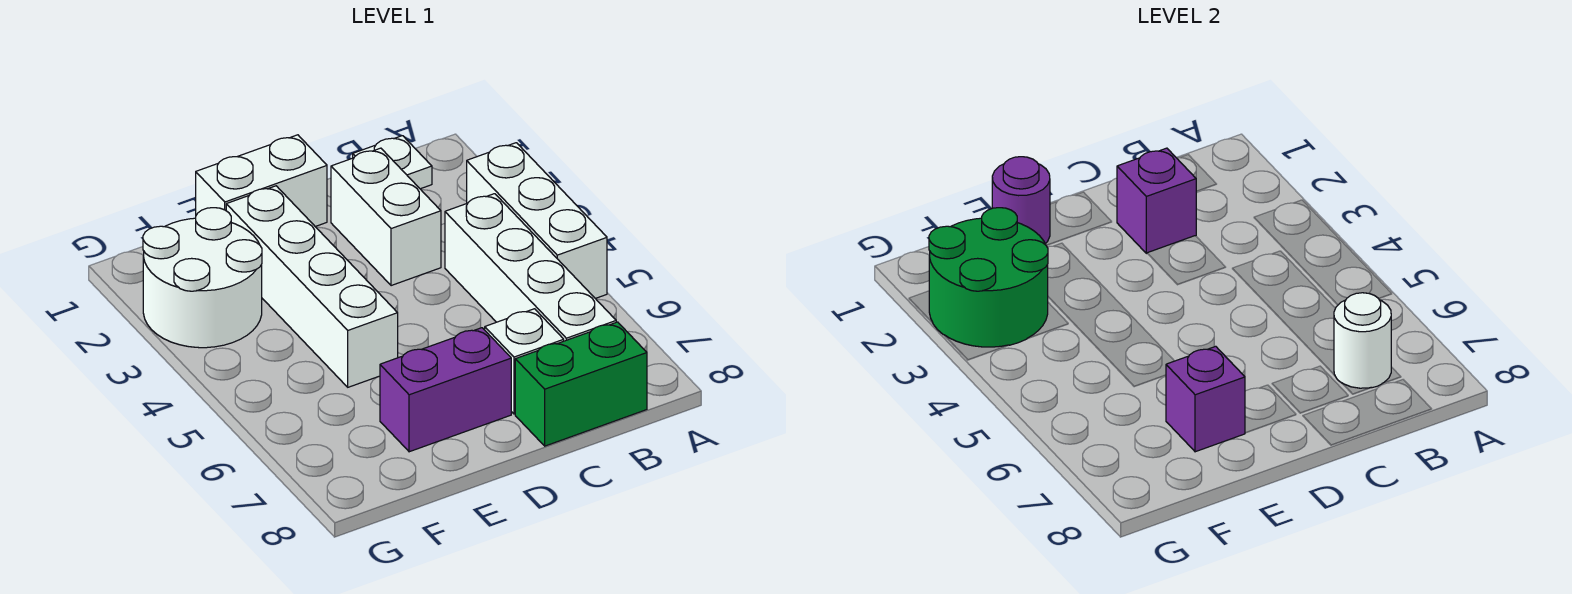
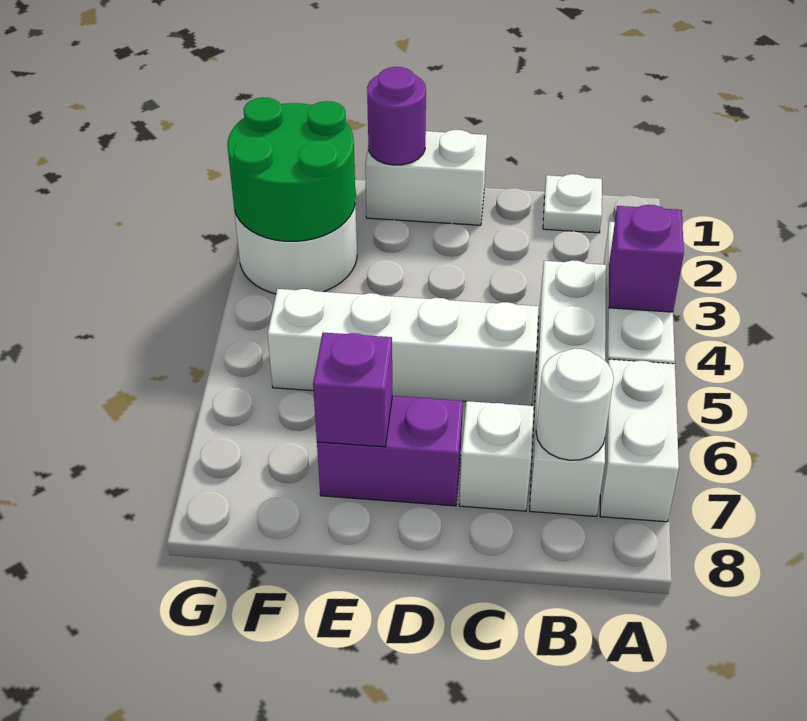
green brick B8:C8 level 1 -> none
white brick C2:C3 level 1 -> white brick A6:A7 level 1
purple brick C2 level 2 -> purple brick A4 level 2
white brick E2:E5 level 1 -> white brick C5:F5 level 1

